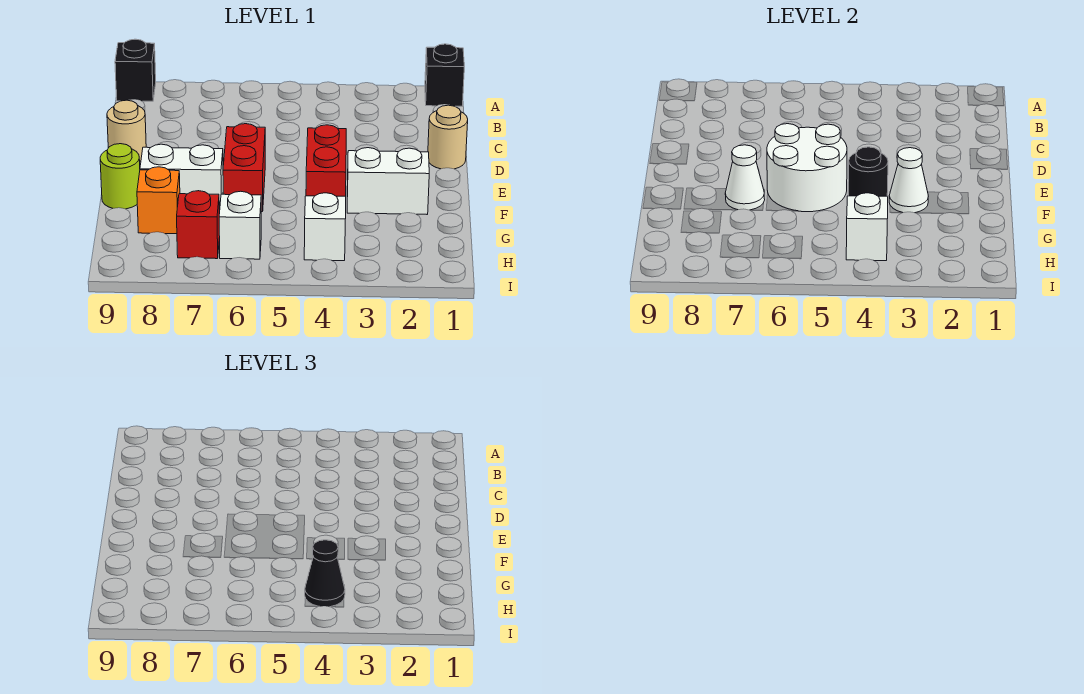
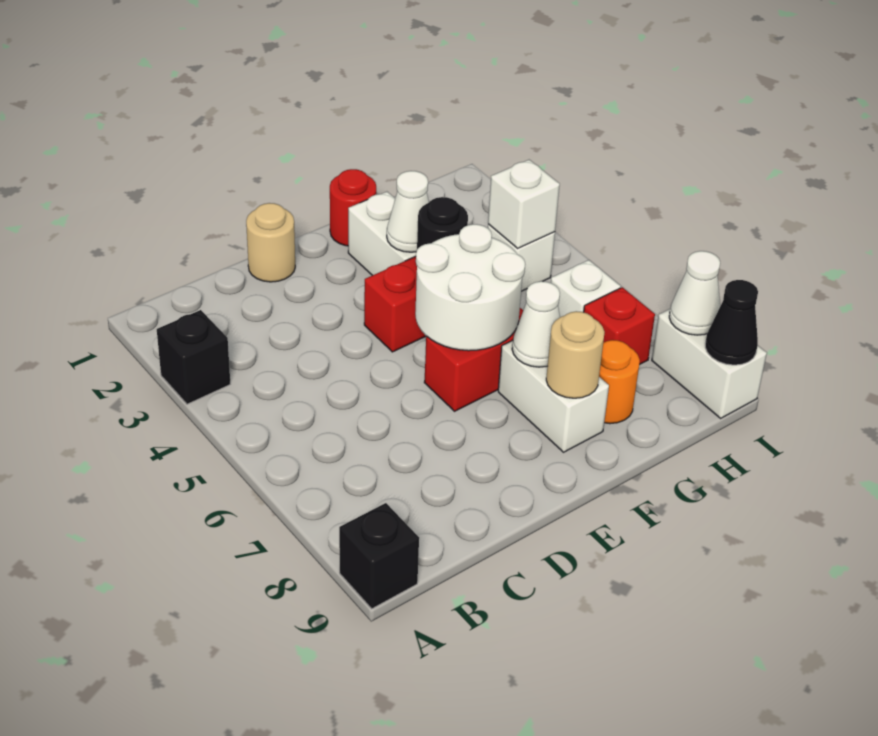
black brick A1 level 1 -> black brick A3 level 1
tan round brick D9 level 1 -> tan round brick F8 level 2
none -> red round brick F1 level 1
lime round brick F9 level 1 -> none
orange brick G8 level 1 -> orange round brick G8 level 1
black cone H4 level 3 -> black cone I9 level 2
none -> white brick I8:I9 level 1
none -> white cone I8 level 2

